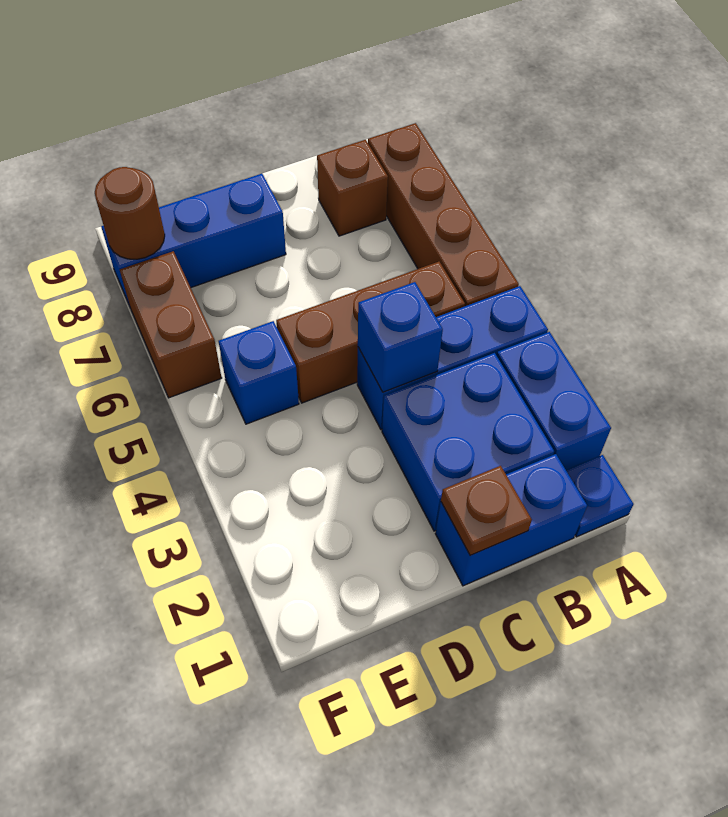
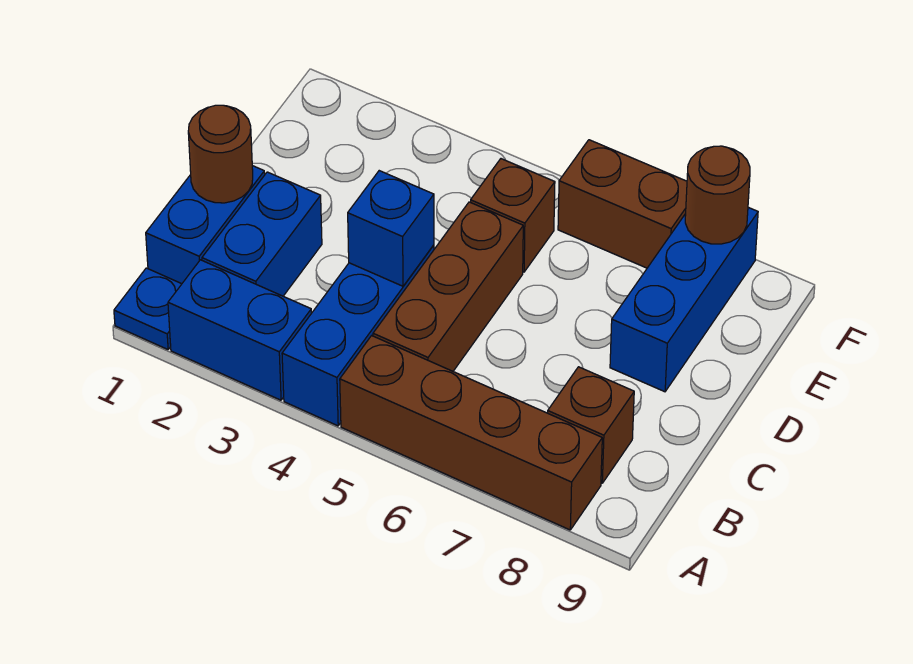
blue brick B2:C3 level 1 -> blue brick B2:C2 level 1
brown plate C1 level 2 -> brown round brick C1 level 2
blue brick E5 level 1 -> brown brick E5 level 1

